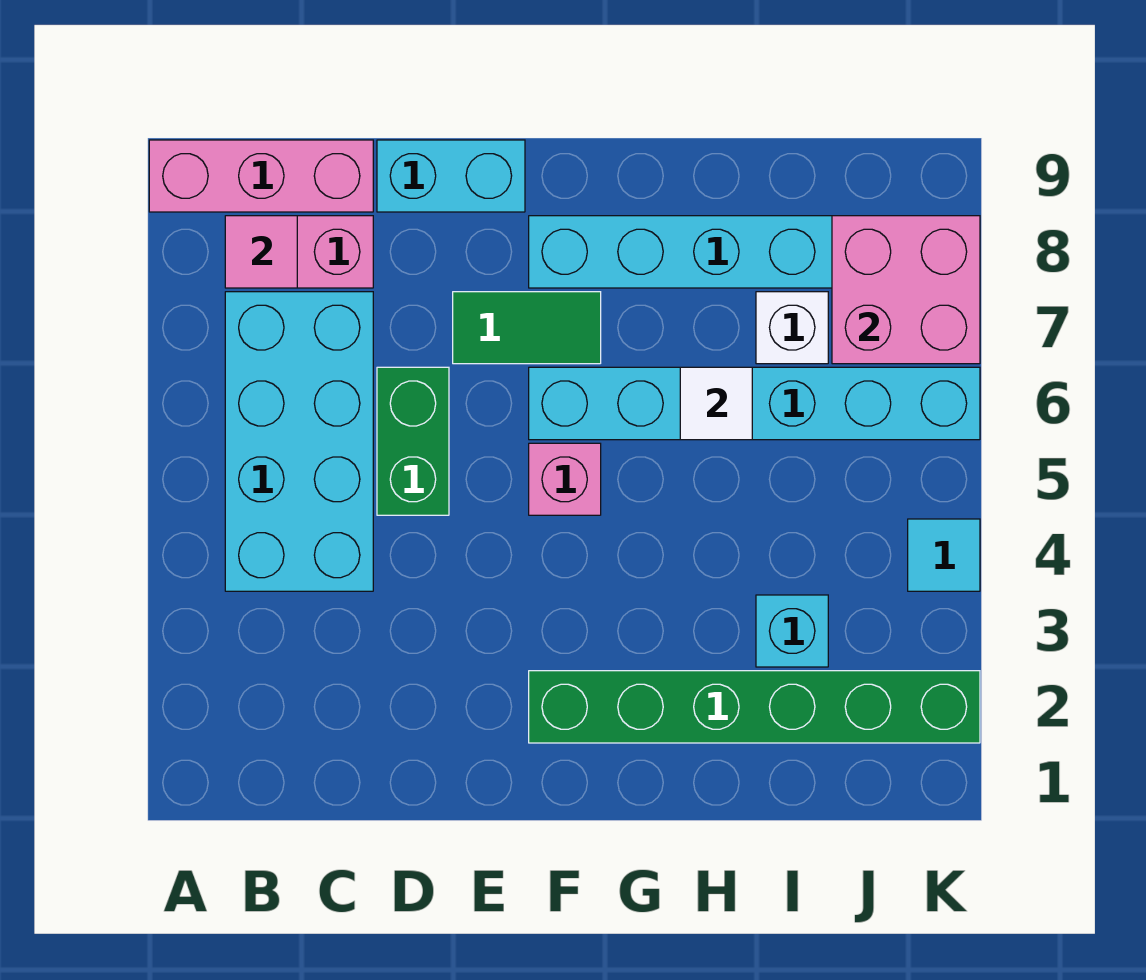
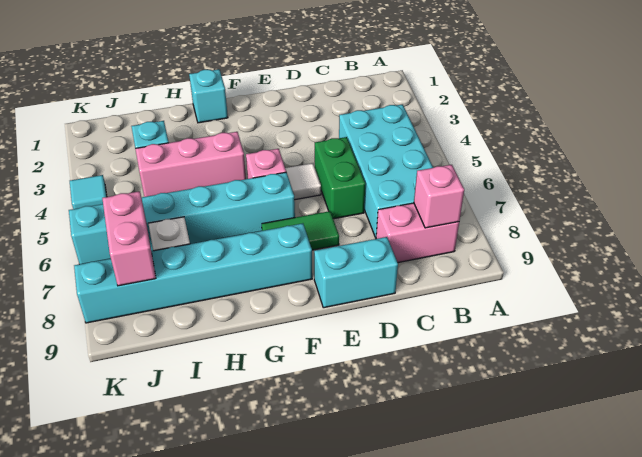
pink brick A9:C9 level 1 -> pink brick G4:I4 level 1
pink tile B8 level 2 -> pink brick B8 level 2
green brick F2:K2 level 1 -> none
none -> cyan brick G1 level 1
white tile H6 level 2 -> white tile E5 level 1
pink brick J7:K8 level 2 -> pink brick J7:J8 level 2

